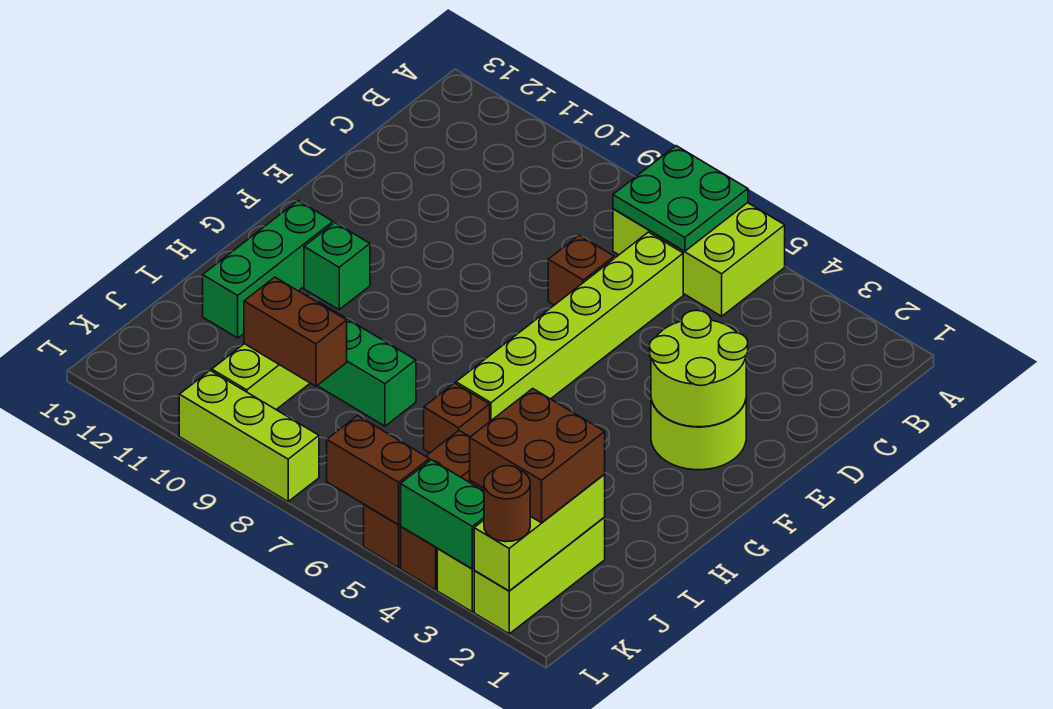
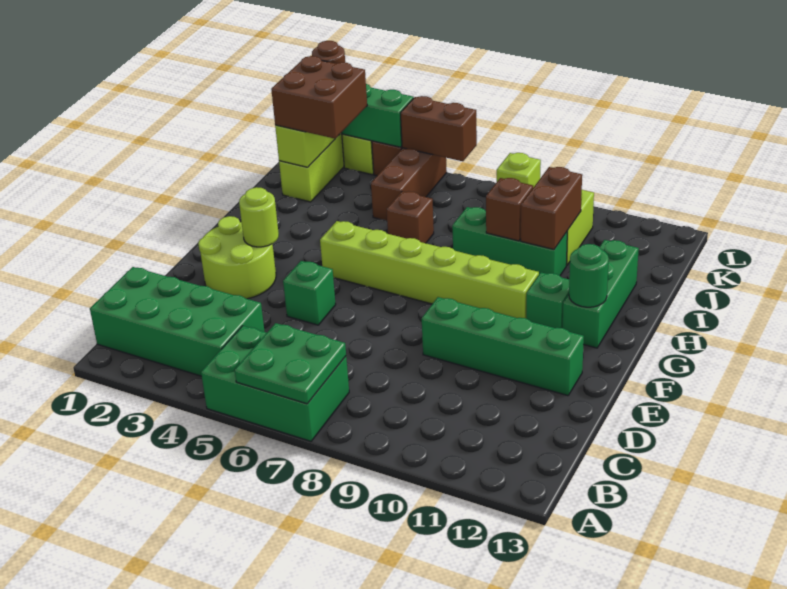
lime brick A5:B7 level 1 -> green brick A5:B7 level 1
none -> green brick B1:C4 level 1
lime brick C6:H6 level 1 -> lime brick G5:G10 level 1
brown brick D7 level 1 -> brown brick I9 level 2
lime round brick E2:F3 level 2 -> lime round brick F3 level 2
none -> green brick E5 level 1
none -> green brick E9:E12 level 1
none -> green round brick G12 level 2
brown brick J9:J10 level 2 -> brown brick I10:J10 level 2
lime brick L8:L10 level 1 -> lime brick L8 level 1

